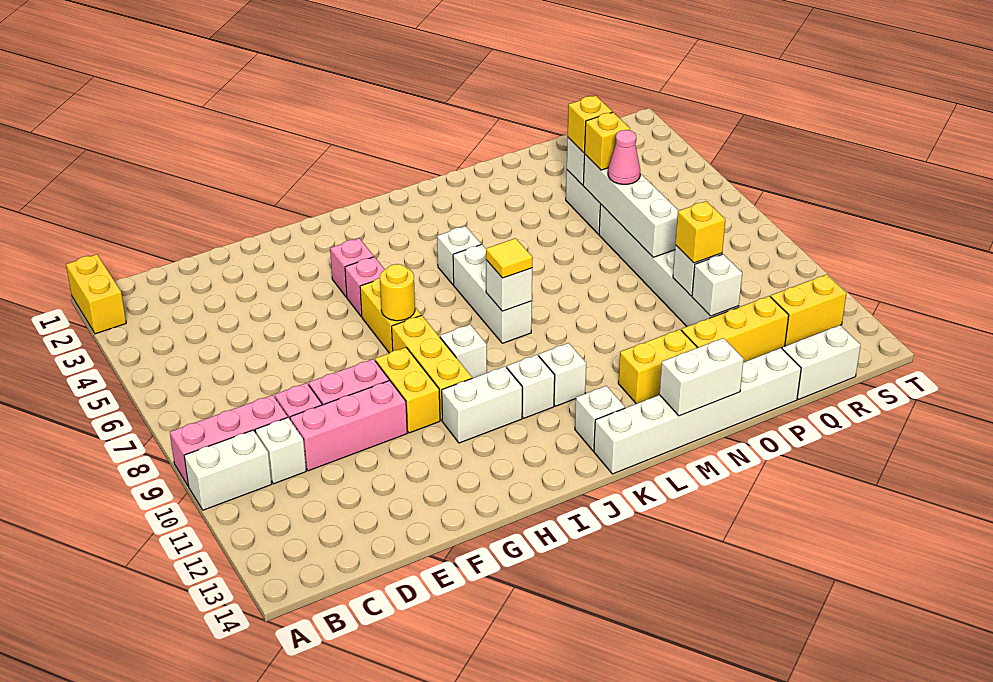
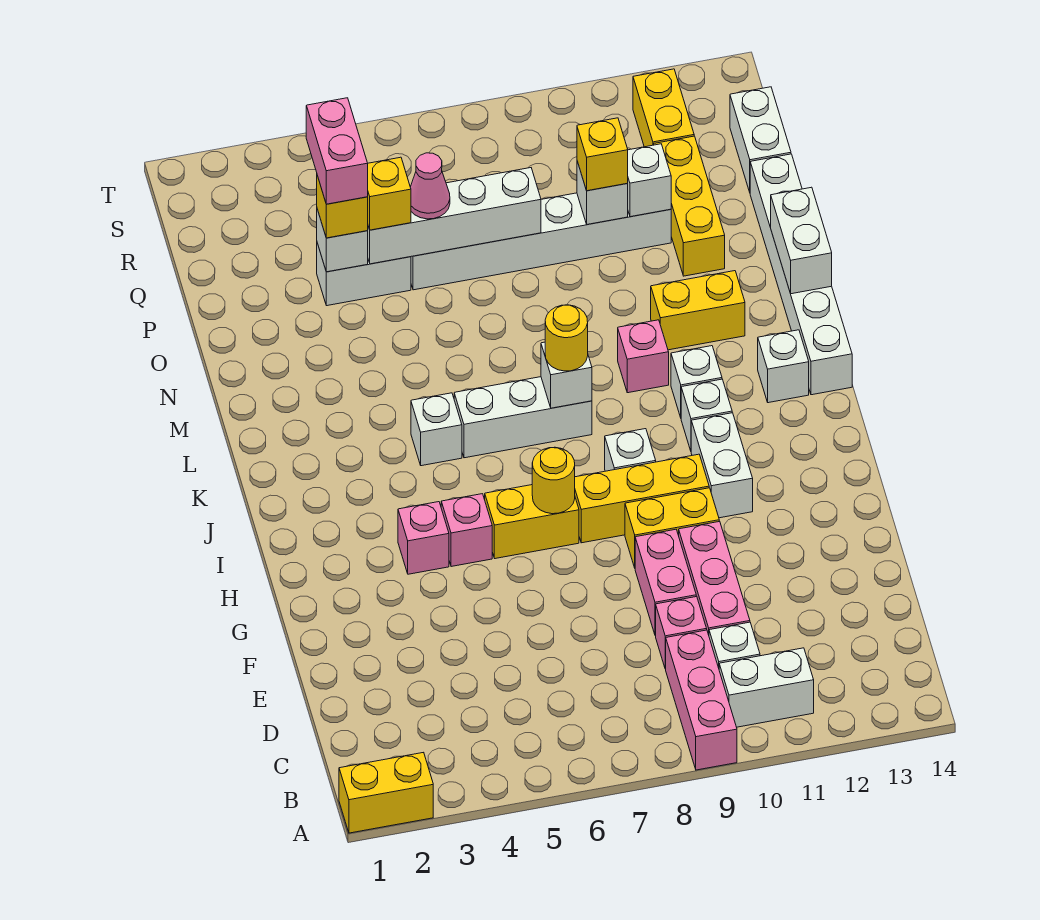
white brick A10:B10 level 1 -> white brick B10:B11 level 1
yellow tile K8 level 3 -> yellow round brick K8 level 3
none -> pink brick L10 level 1
yellow brick M12:N12 level 1 -> yellow brick M11:M12 level 1
none -> pink brick P4:Q4 level 4

